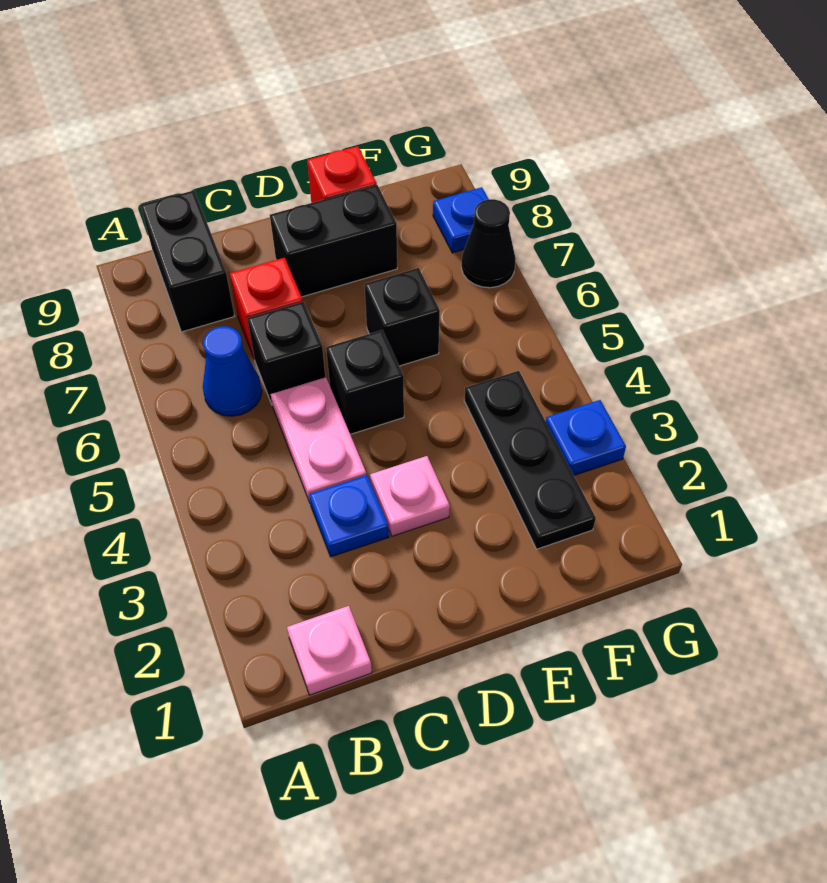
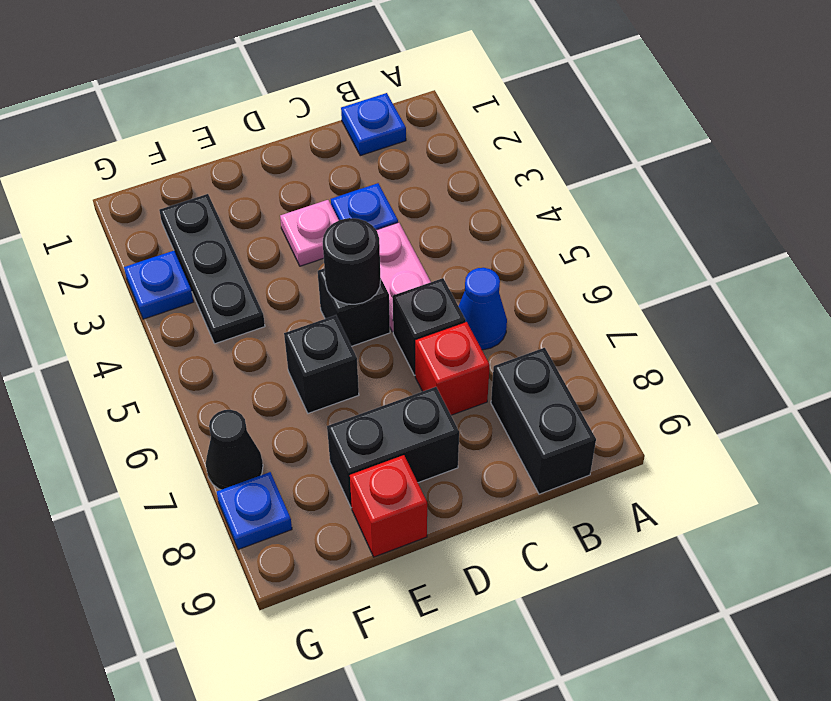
pink plate B1 level 1 -> blue plate B1 level 1
none -> black round brick D5 level 2

